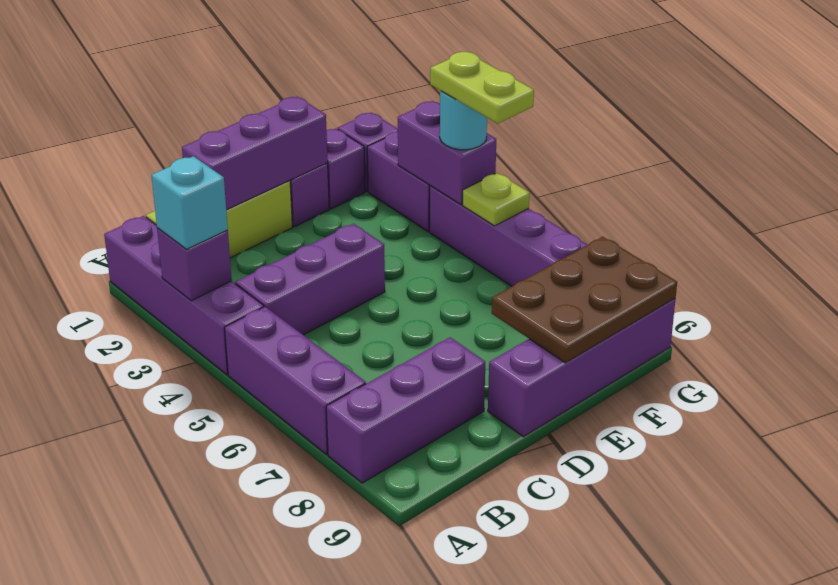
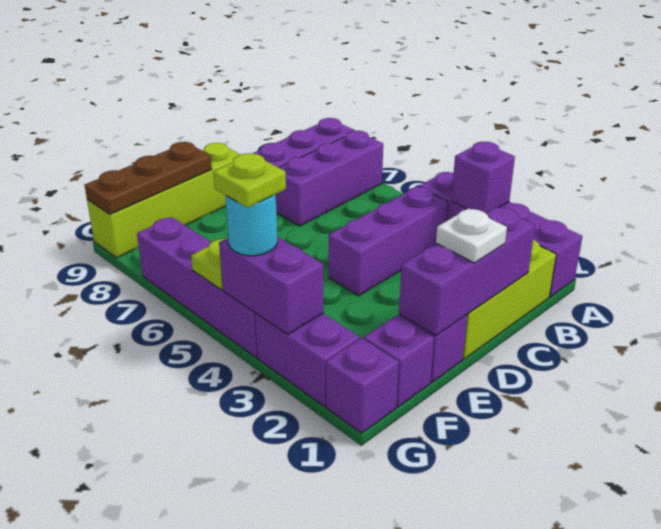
cyan brick A3 level 3 -> none
purple brick A5:A7 level 1 -> purple brick A7:C7 level 1
none -> white plate D1 level 3
purple brick D9:G9 level 1 -> lime brick D9:G9 level 1
brown plate E8:G9 level 2 -> brown plate E9:G9 level 2
lime plate G4:G5 level 4 -> lime plate G4 level 4

